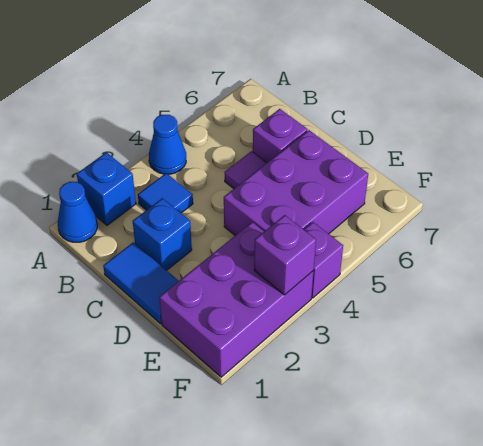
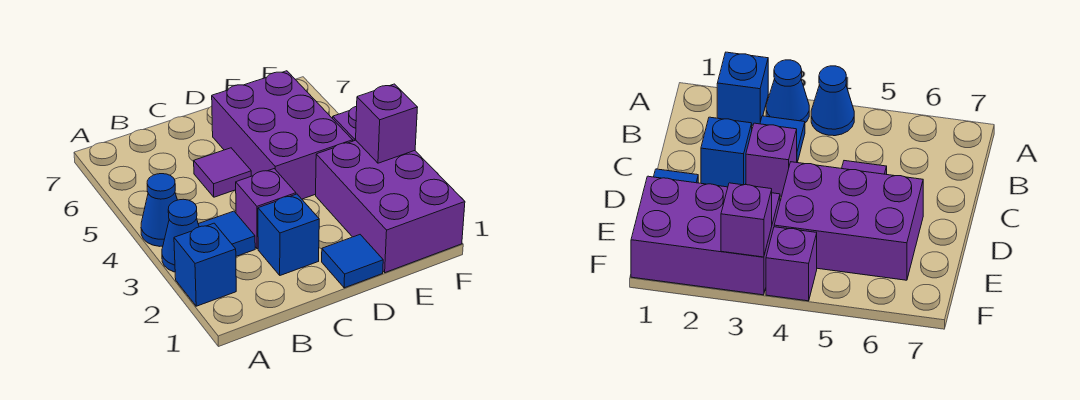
blue cone A1 level 1 -> blue cone A3 level 1
blue tile C1:D1 level 1 -> blue tile D1 level 1
purple brick C6 level 1 -> purple brick C3 level 1

